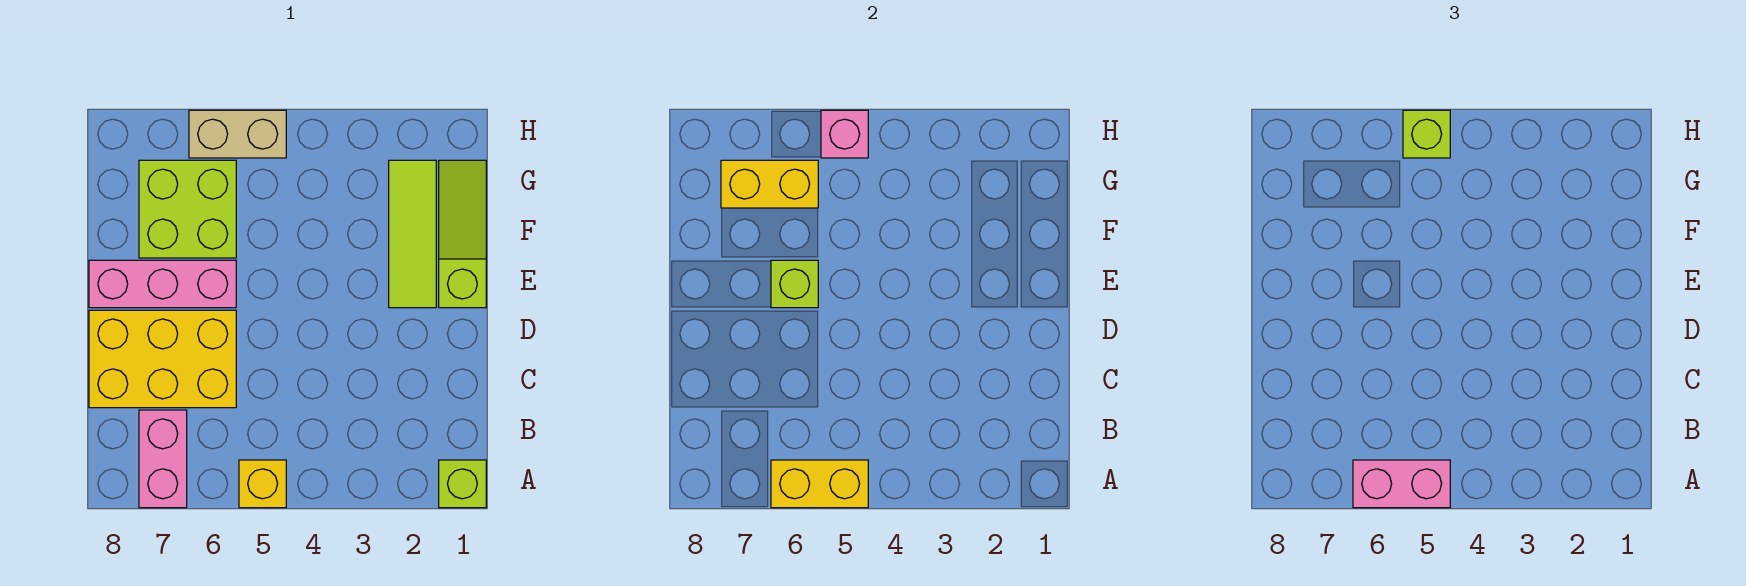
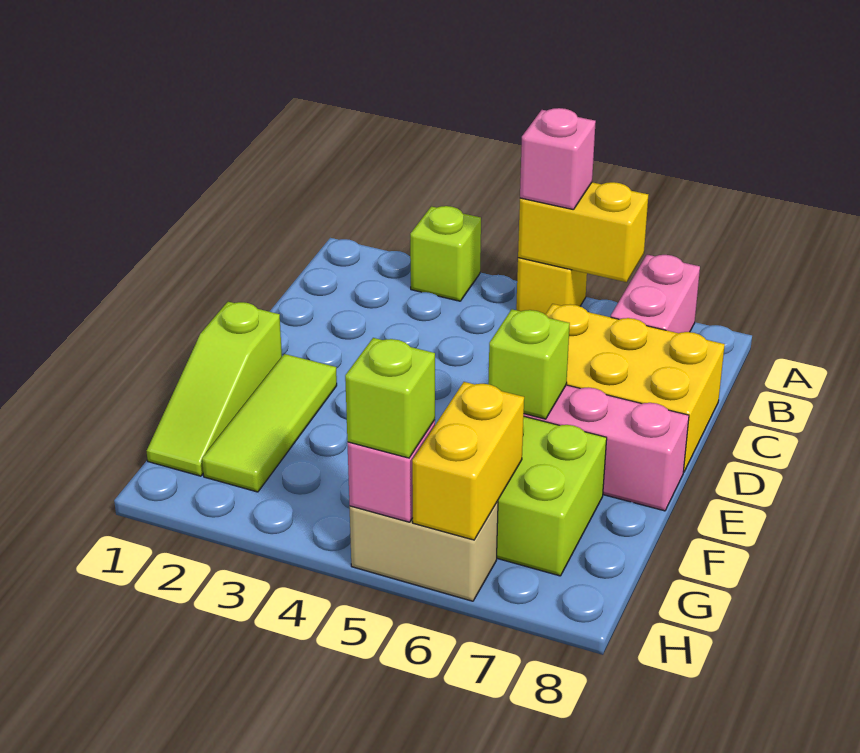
lime brick A1 level 1 -> lime brick A3 level 1
pink brick A5:A6 level 3 -> pink brick A5 level 3
yellow brick G6:G7 level 2 -> yellow brick G6:H6 level 2

